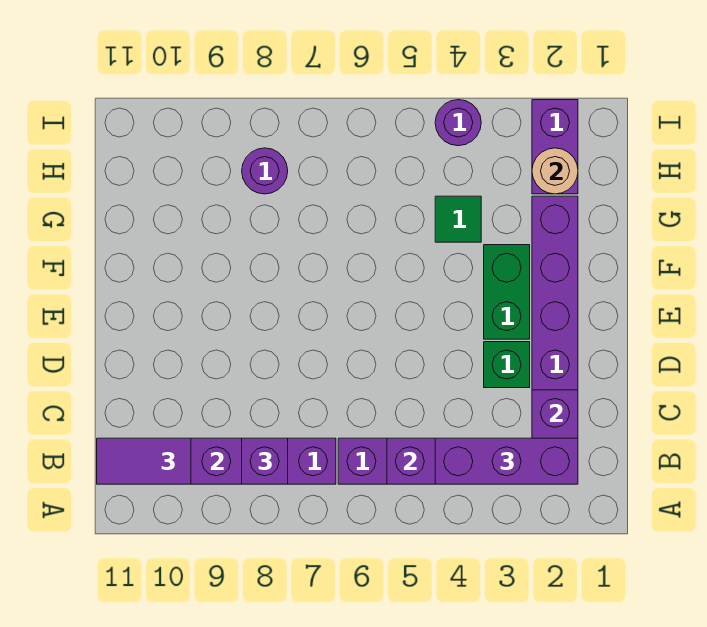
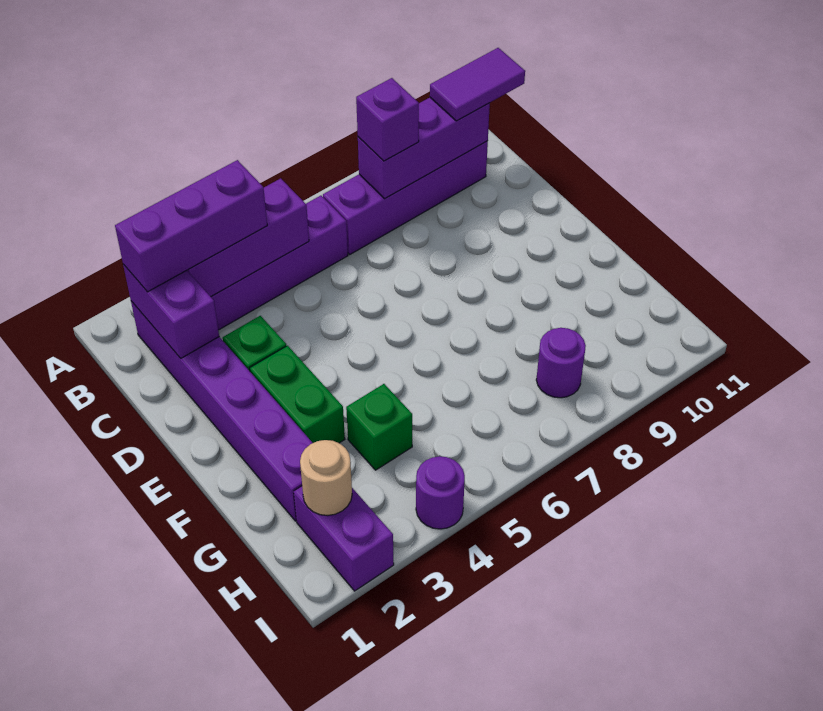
green tile G4 level 1 -> green brick G4 level 1

